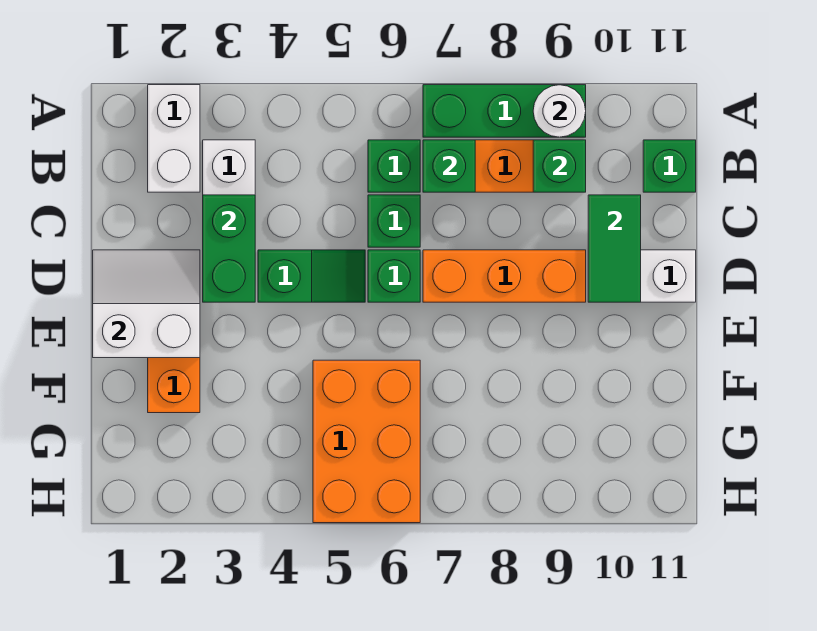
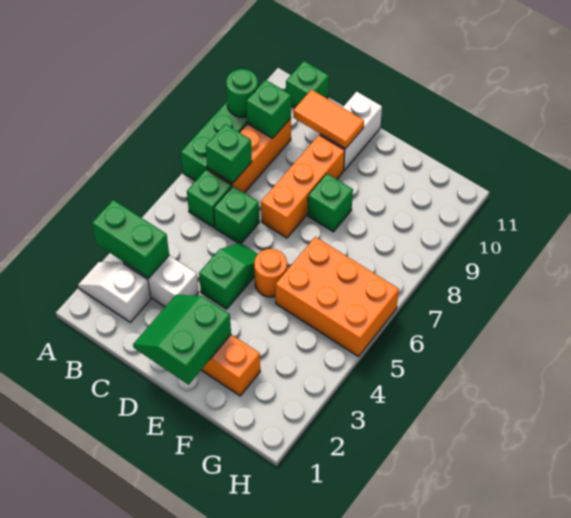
white brick A2:B2 level 1 -> white slope A2:B2 level 1 top B
white round brick A9 level 2 -> green round brick A9 level 2
green brick C3:D3 level 2 -> green brick A3:B3 level 2
green tile C10:D10 level 2 -> orange tile C10:D10 level 2
white slope D1:E2 level 2 top E -> green slope D1:E2 level 2 top E
green brick D6 level 1 -> green brick E8 level 1
none -> orange round brick E5 level 1

